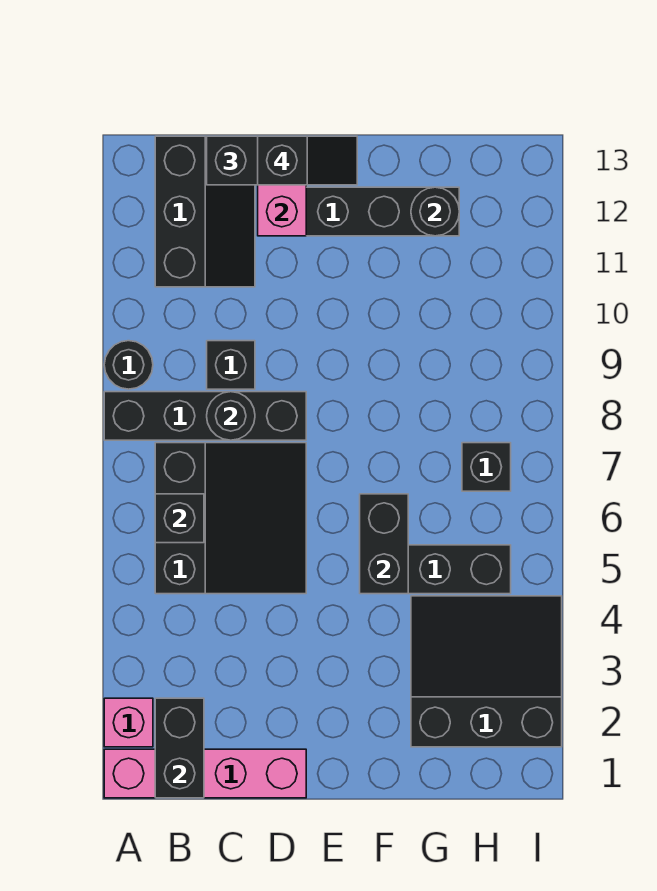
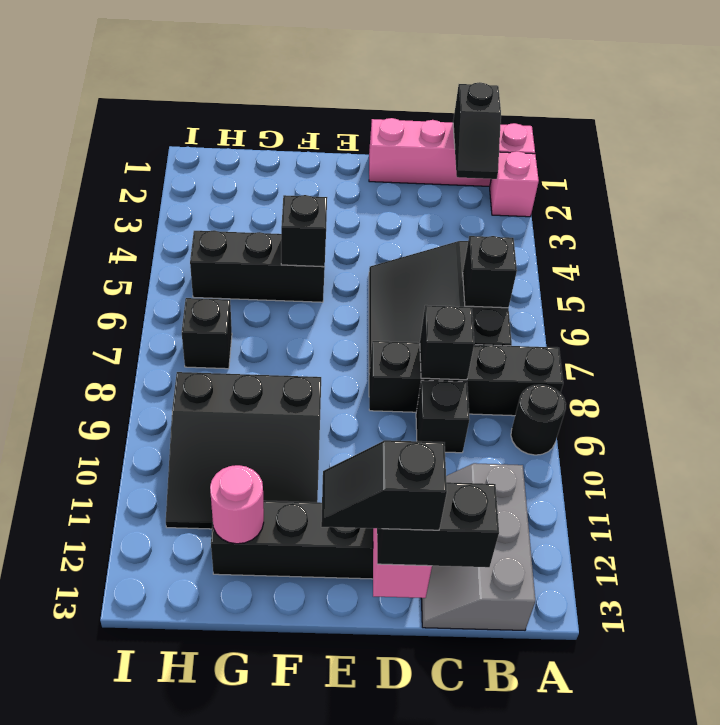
black brick B1:B2 level 2 -> black slope B1:B2 level 2 top 1
black slope B11:C13 level 1 top B -> grey slope B11:C13 level 1 top B
black round brick C8 level 2 -> black brick C8 level 2
black brick F5:F6 level 2 -> black brick F5 level 2
black slope G2:I4 level 1 top 2 -> black slope F9:H11 level 1 top 9
black round brick G12 level 2 -> pink round brick G12 level 2

